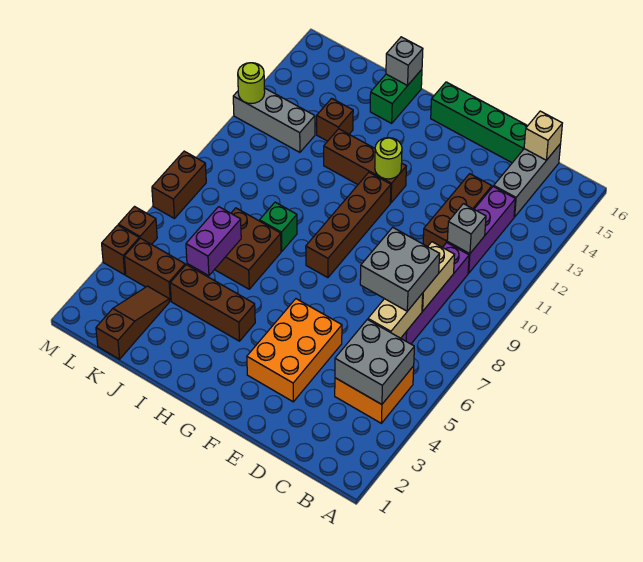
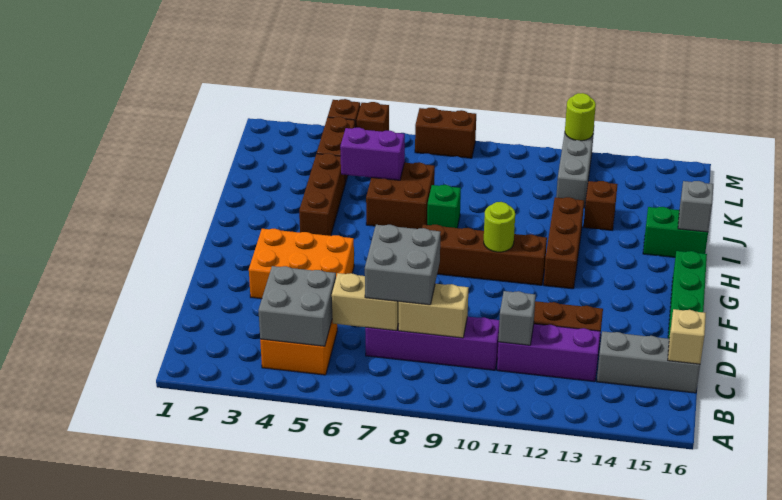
lime round brick G12 level 2 -> lime round brick G10 level 2
brown slope K1:K3 level 1 top 1 -> none

